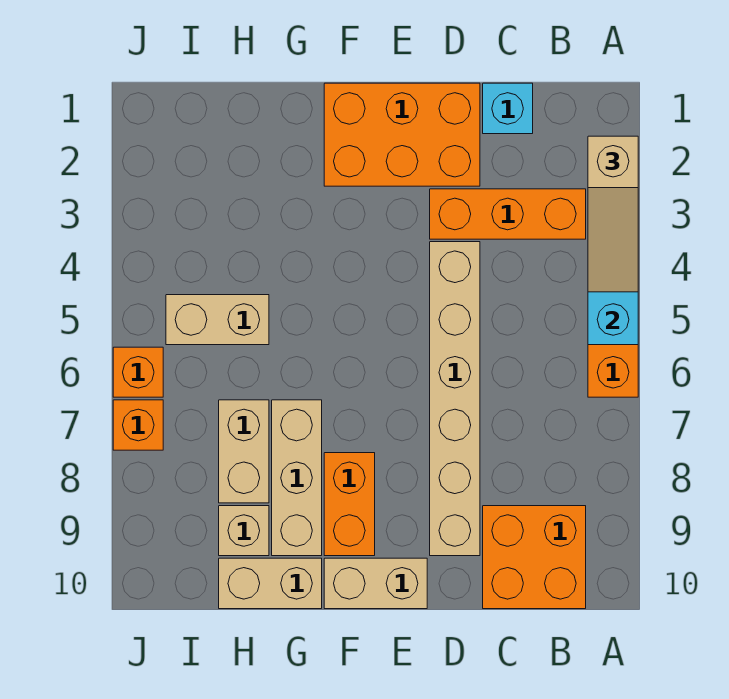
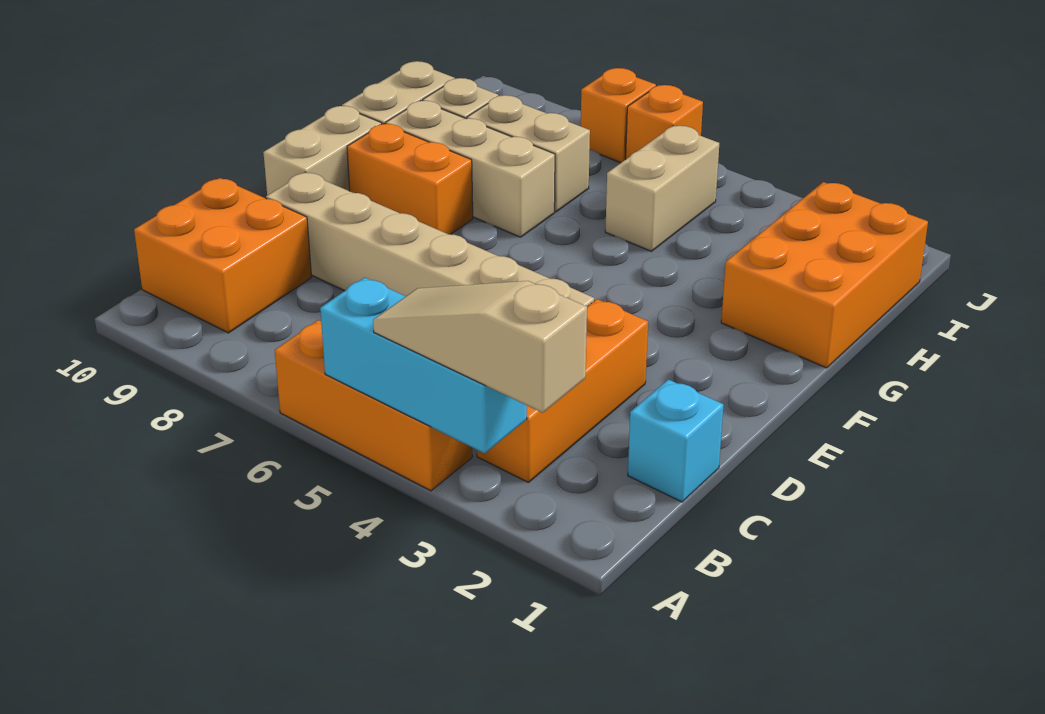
orange brick D1:F2 level 1 -> orange brick G1:I2 level 1

